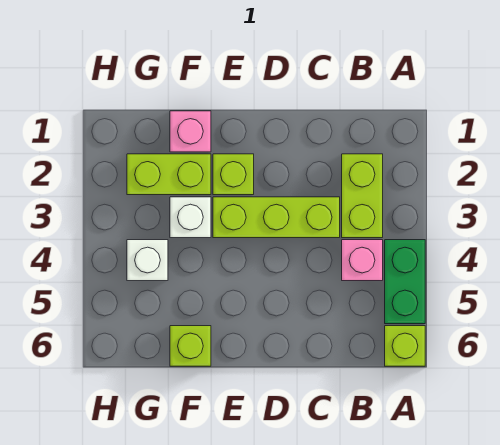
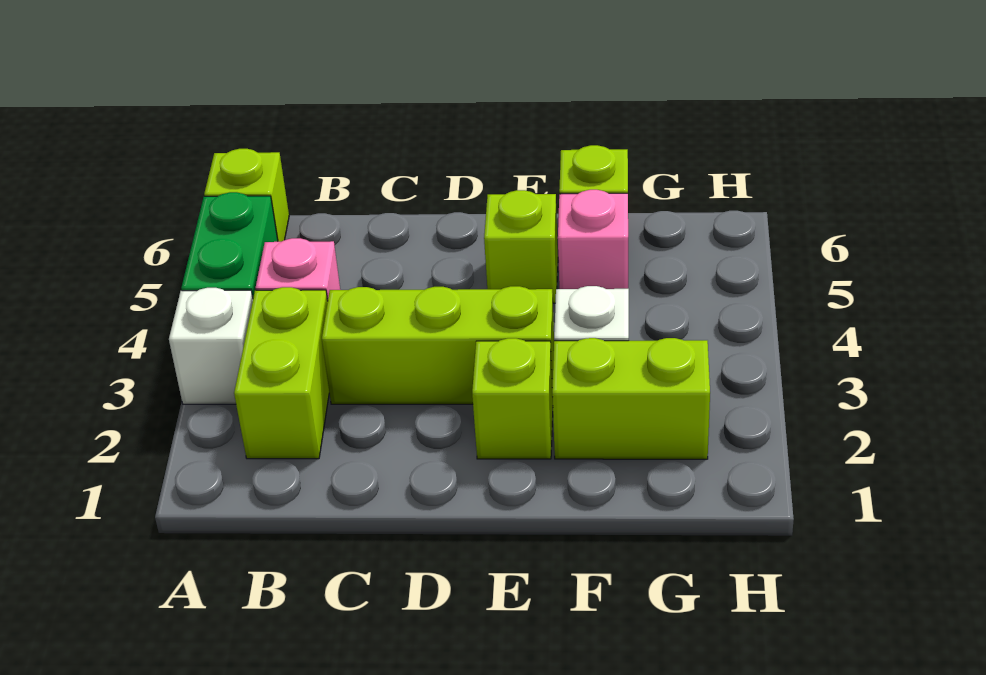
none -> lime brick E5 level 1
pink brick F1 level 1 -> pink brick F5 level 1
white brick G4 level 1 -> white brick A3 level 1

